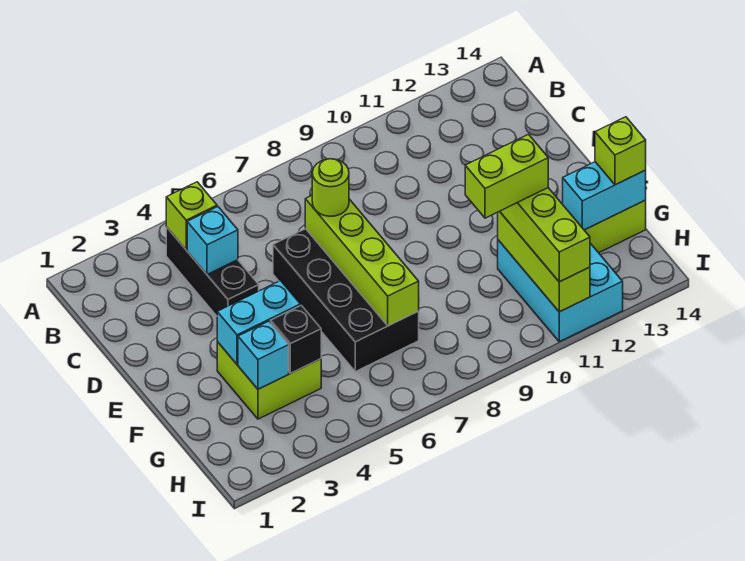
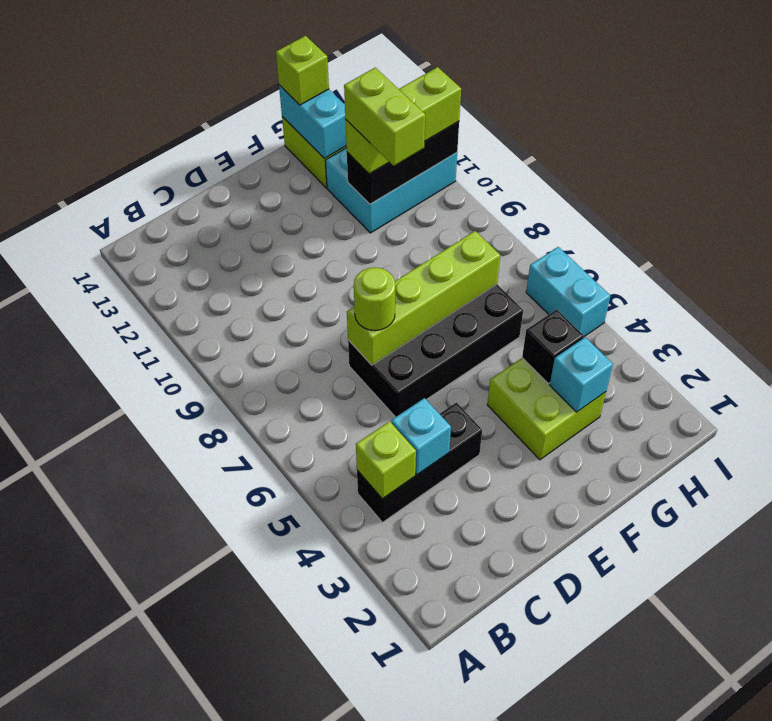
cyan brick F3:F4 level 2 -> cyan brick I5:I6 level 1
lime brick G11:I11 level 2 -> black brick G11:I11 level 2

